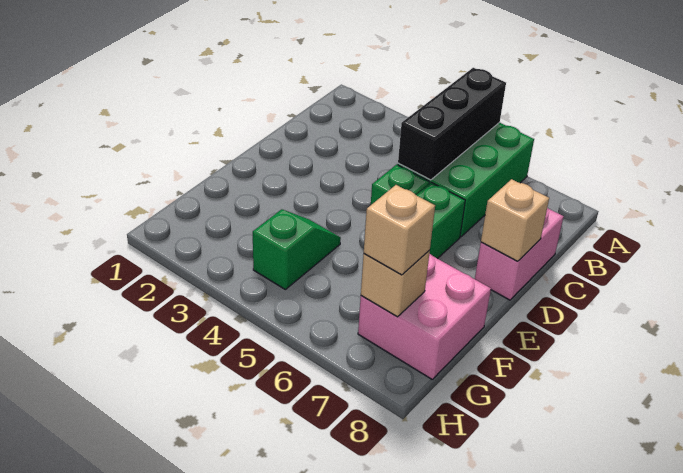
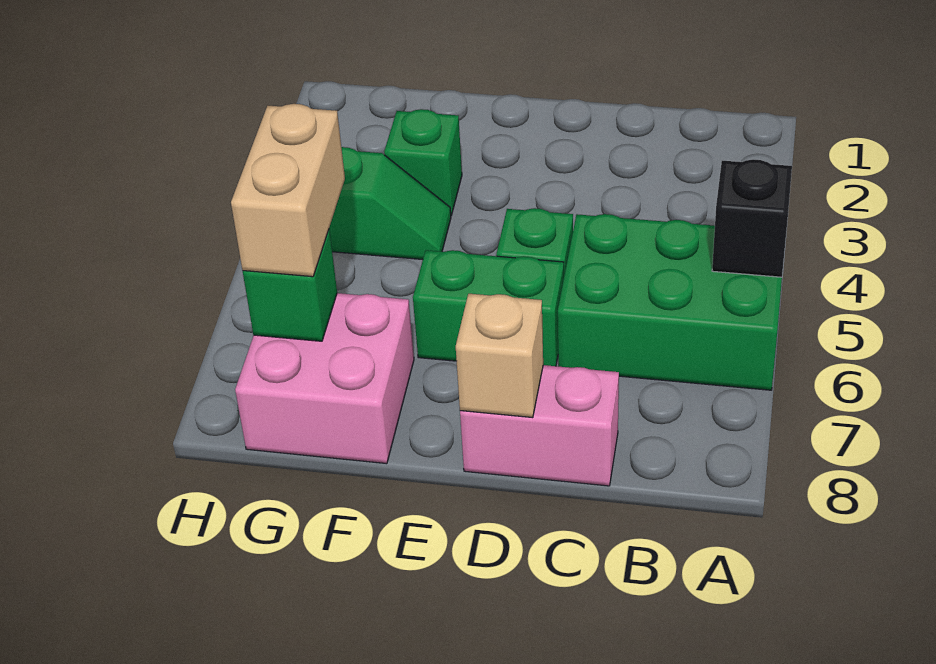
black brick A5:C5 level 2 -> black brick A5 level 2
none -> green brick F3 level 1
tan brick G7 level 2 -> green brick G7 level 2
tan brick G7 level 3 -> tan brick G6:G7 level 3

